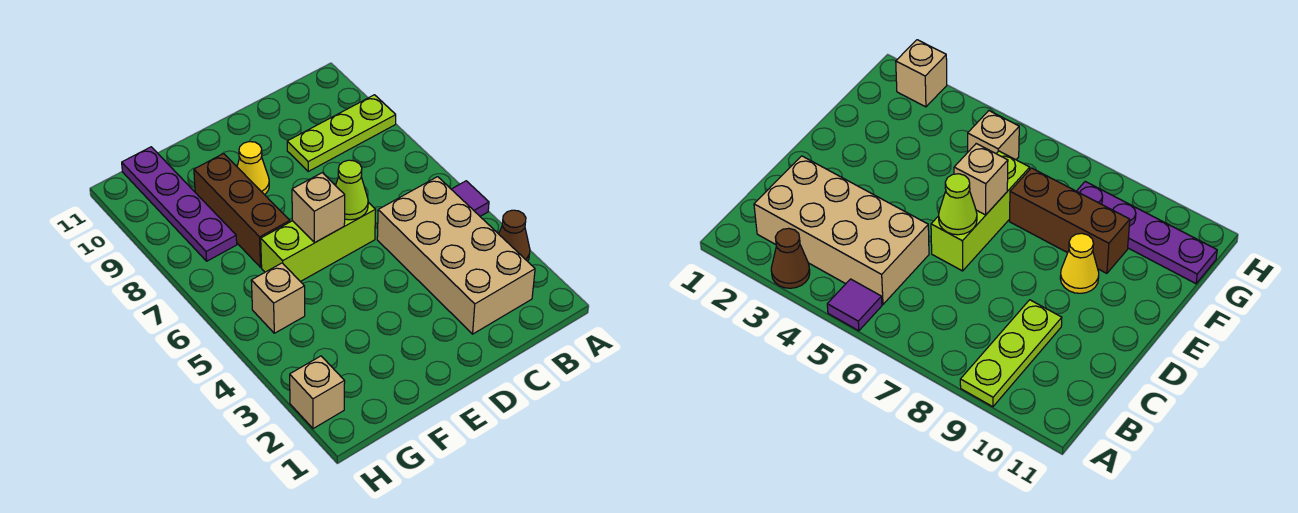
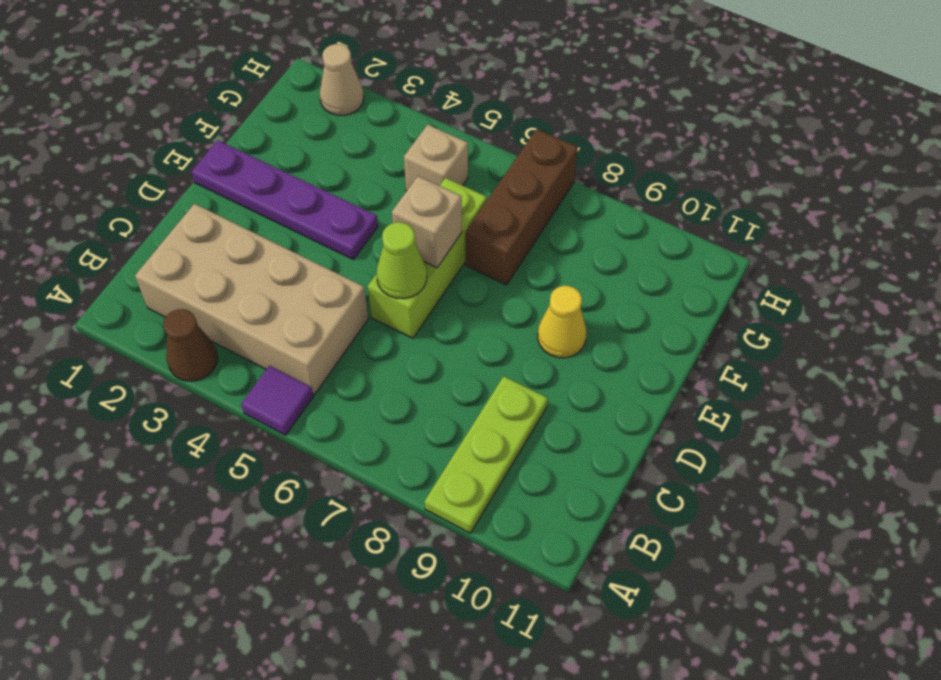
brown brick F7:F9 level 1 -> brown brick F7:H7 level 1
purple plate G8:G11 level 1 -> purple plate E1:E4 level 1
tan brick H2 level 1 -> tan cone H2 level 1

